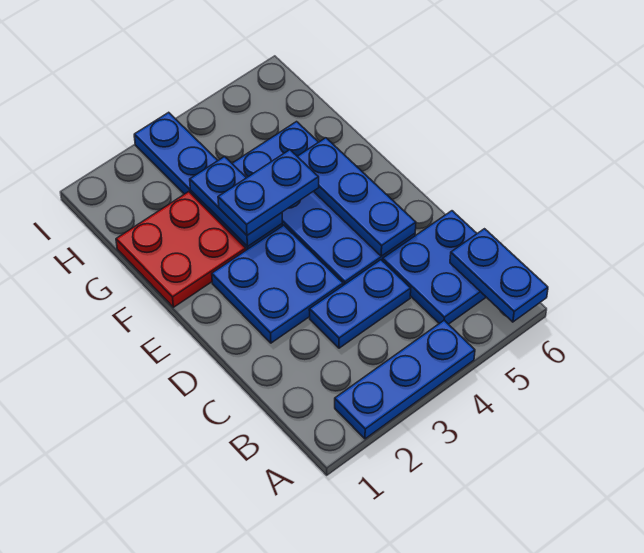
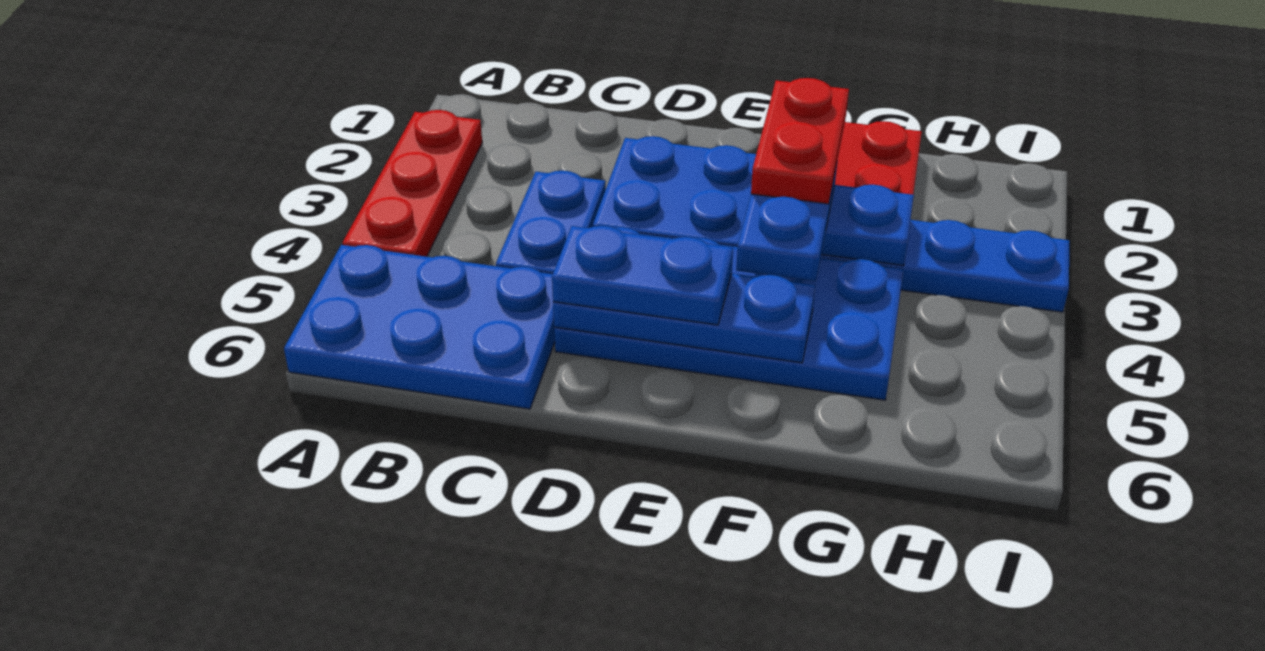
blue plate A2:A4 level 1 -> red plate A2:A4 level 1
blue plate A6:B6 level 2 -> blue plate D5:E5 level 3
blue plate B5:C6 level 1 -> blue plate A5:C6 level 1
none -> red plate F2:F3 level 4

